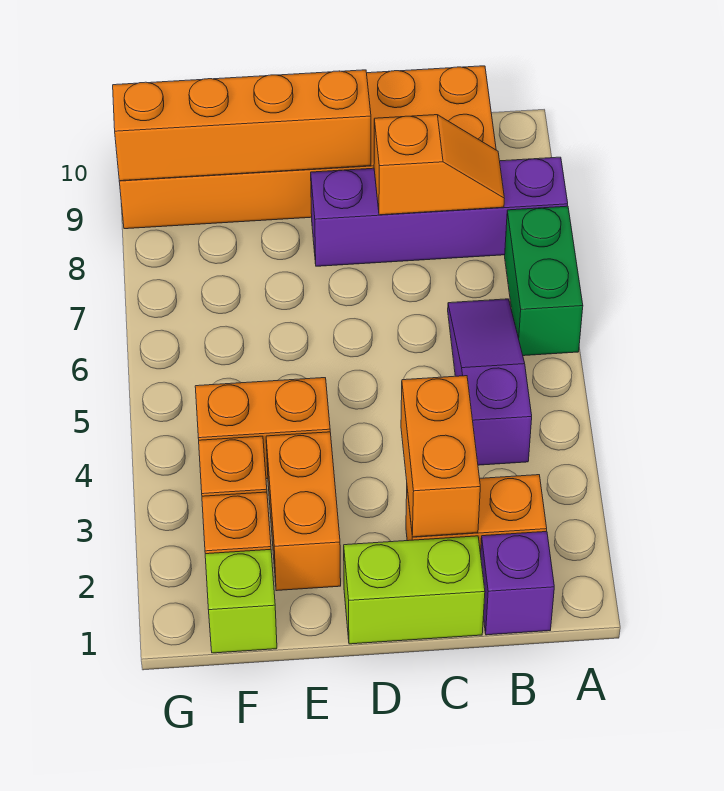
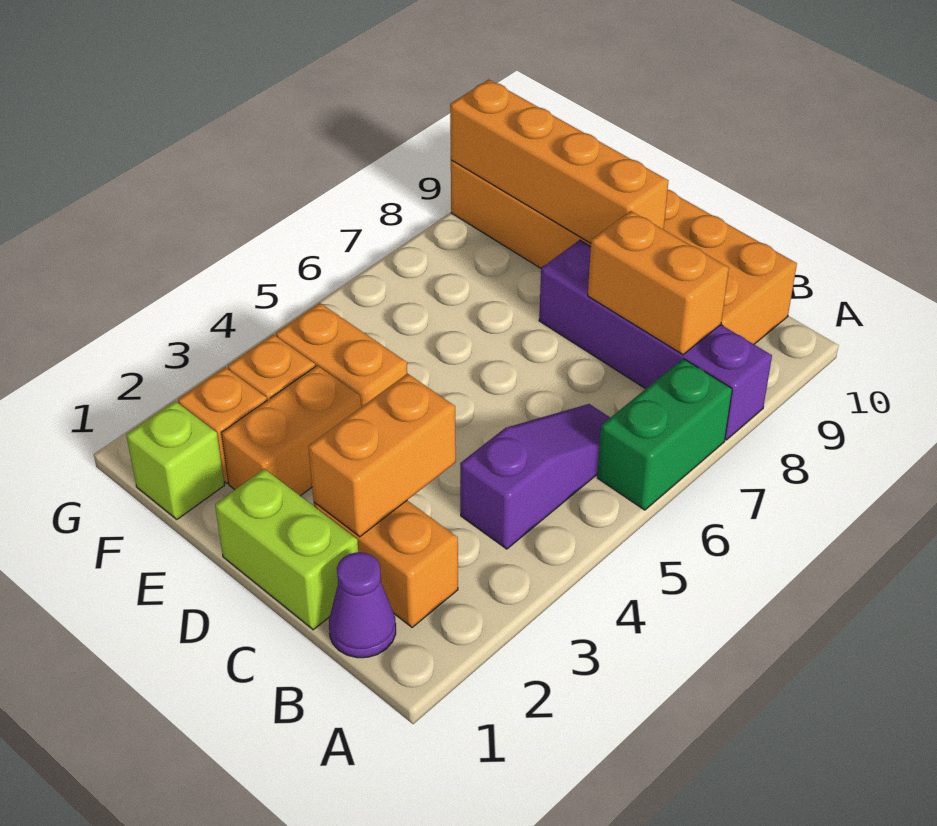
purple brick B1 level 1 -> purple cone B1 level 1
orange slope B8:C8 level 2 top C -> orange brick B8:C8 level 2

